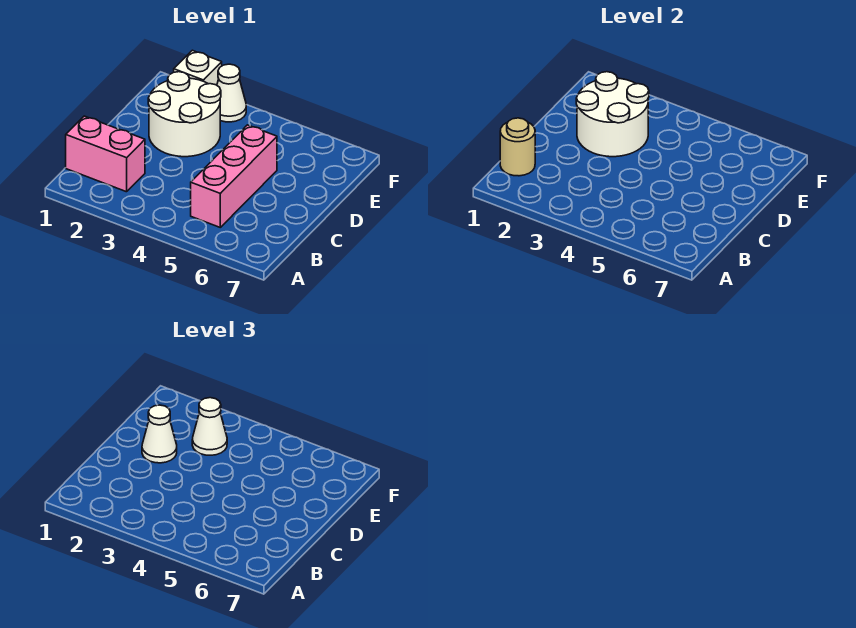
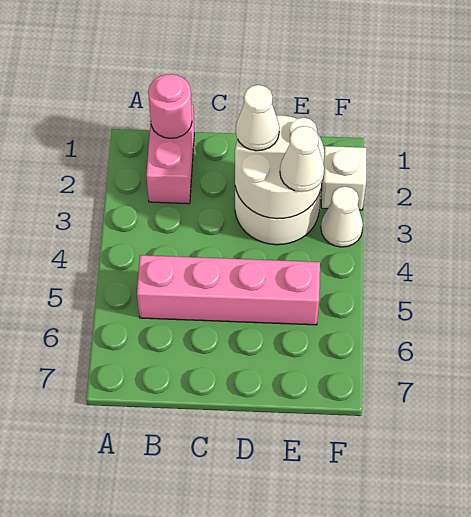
tan round brick B1 level 2 -> pink round brick B1 level 2
pink brick B5:D5 level 1 -> pink brick B5:E5 level 1

